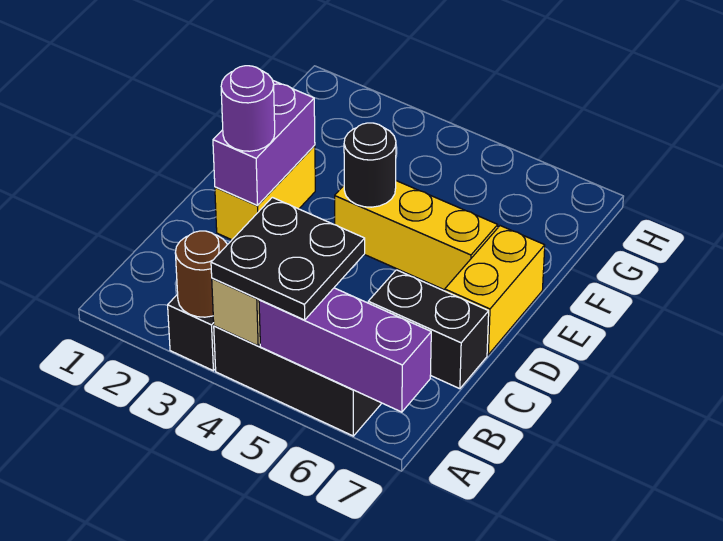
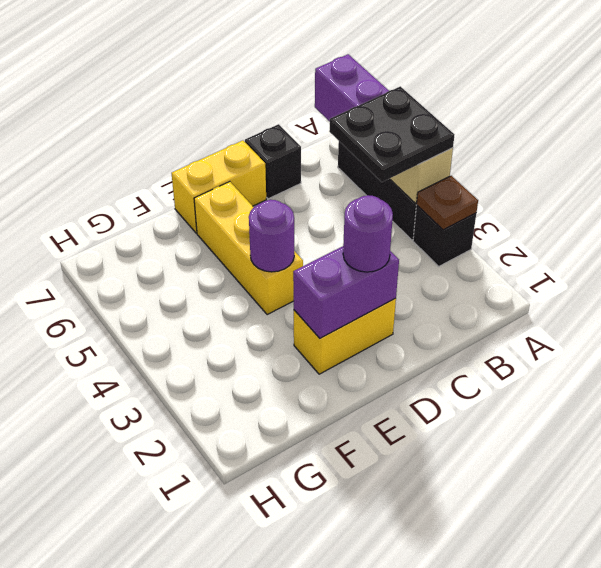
brown round brick A3 level 2 -> brown plate A3 level 2
black brick C6:C7 level 1 -> black brick C7 level 1
black round brick E4 level 2 -> purple round brick E4 level 2

